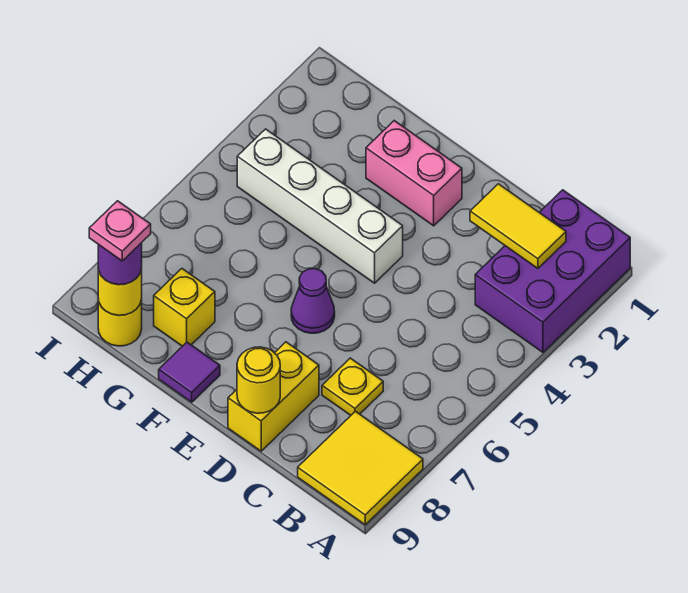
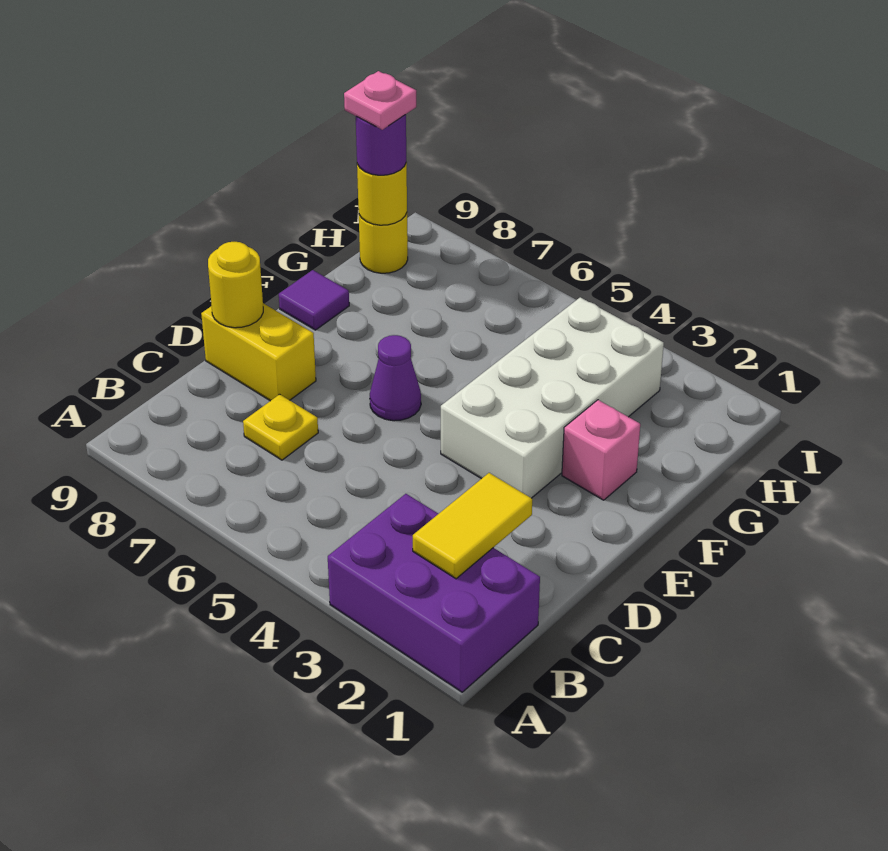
yellow tile A8:B9 level 1 -> none
pink brick E2:F2 level 1 -> pink brick F2 level 1
white brick E4:H4 level 1 -> white brick E3:H4 level 1
yellow brick G8 level 1 -> none

